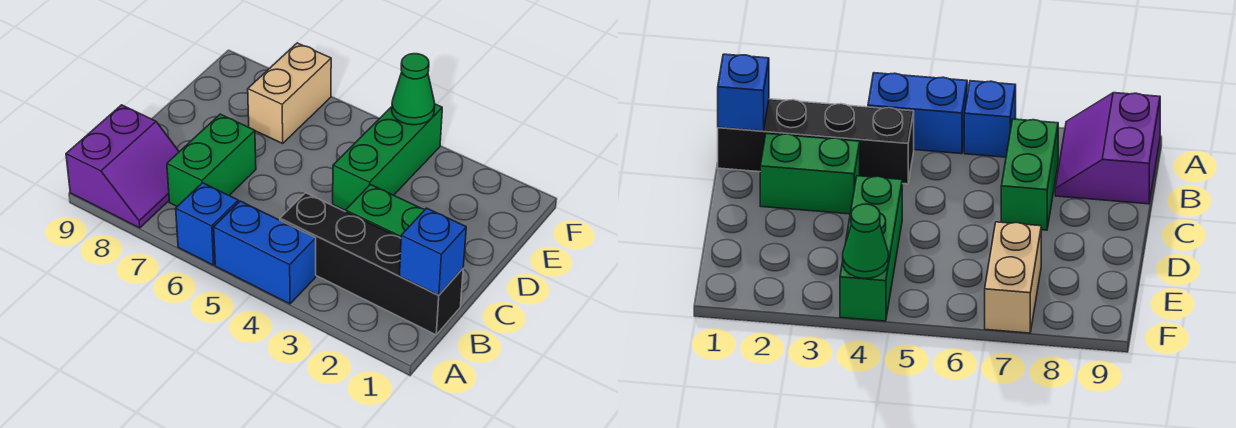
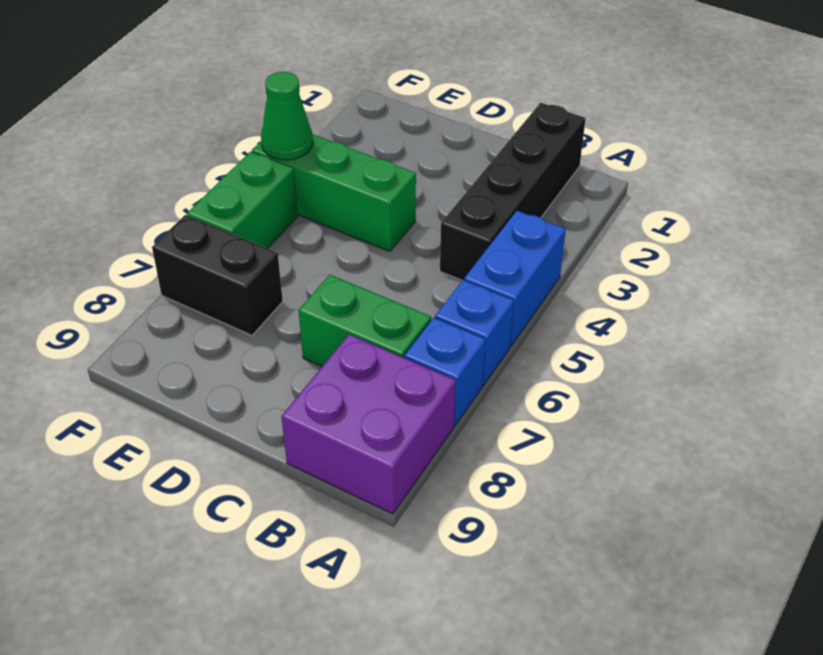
purple slope A8:B9 level 1 top 9 -> purple brick A8:B9 level 1
blue brick B1 level 2 -> blue brick A7 level 1
green brick C2:C3 level 1 -> green brick F5:F6 level 1
tan brick E7:F7 level 1 -> black brick E7:F7 level 1

